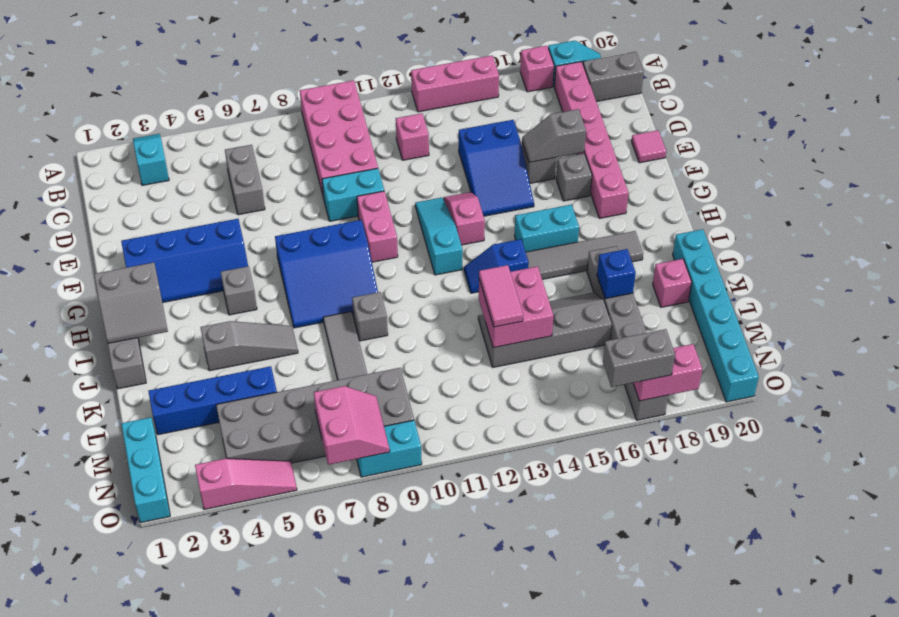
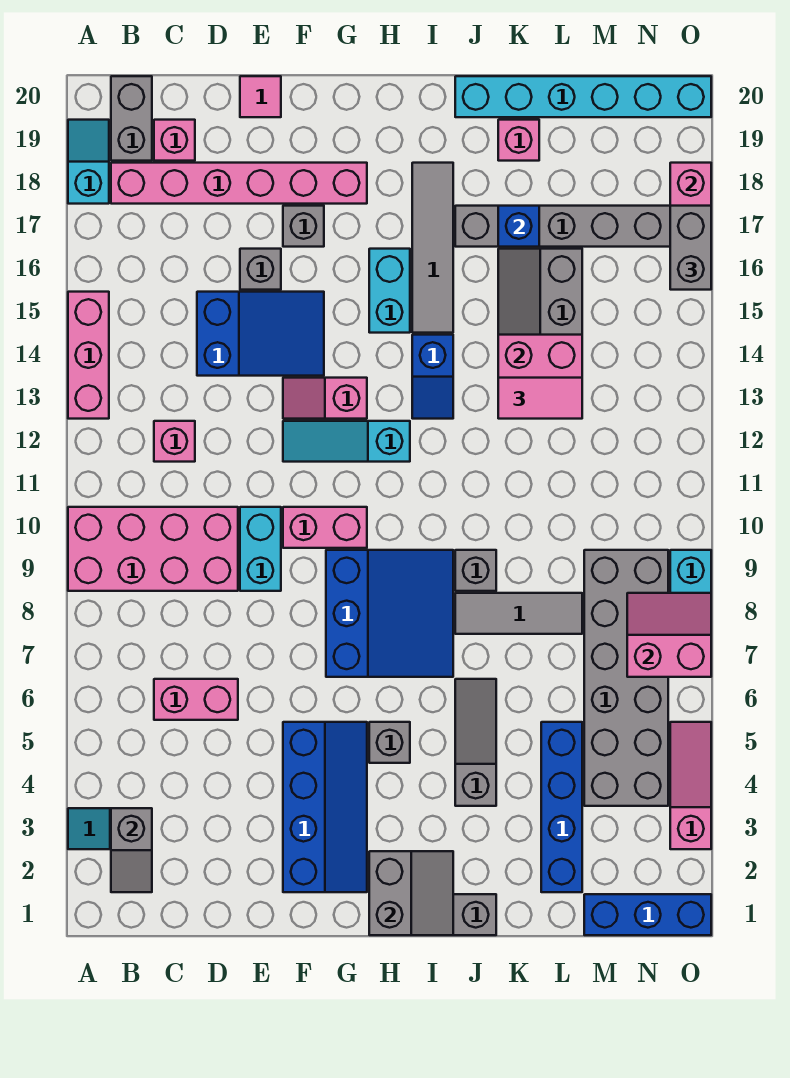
pink brick A17 level 1 -> pink brick C19 level 1
grey brick C6:D6 level 1 -> pink brick C6:D6 level 1
grey slope E16:E17 level 2 top 17 -> grey slope B2:B3 level 2 top 3
cyan brick M1:O1 level 1 -> blue brick M1:O1 level 1

